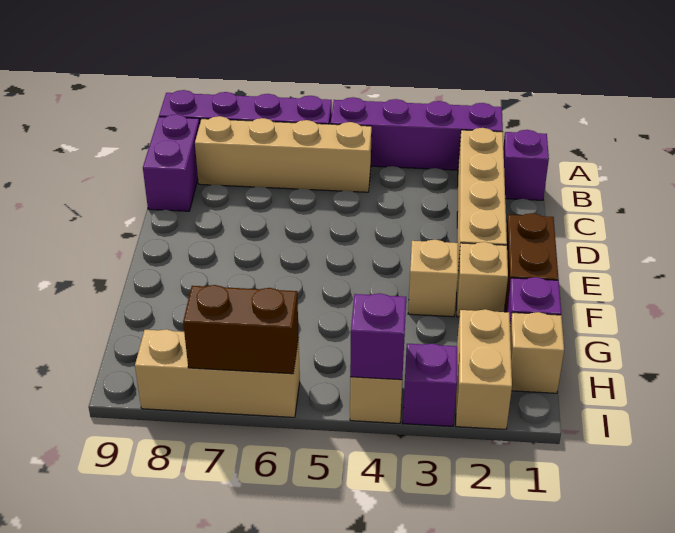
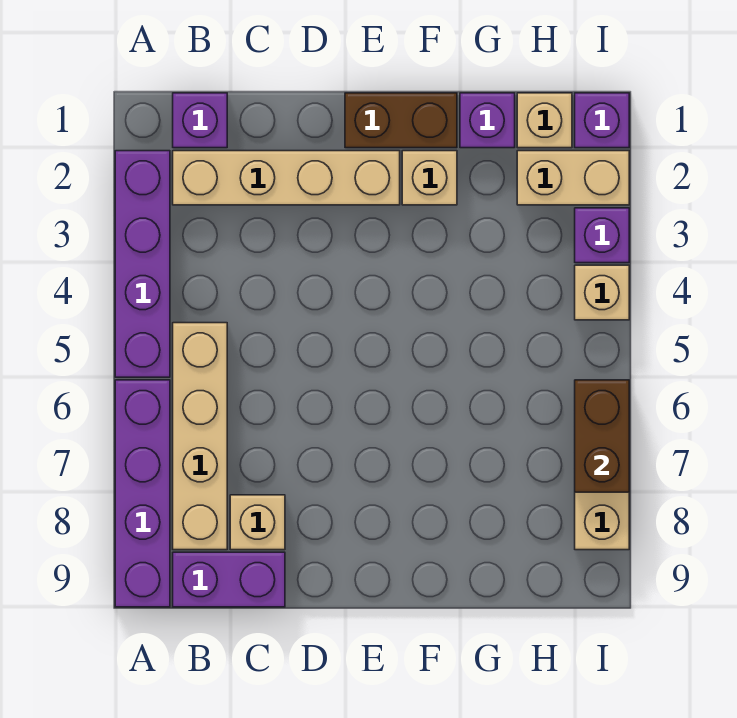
tan brick F3 level 1 -> tan brick C8 level 1
purple brick I4 level 2 -> purple brick I1 level 1

